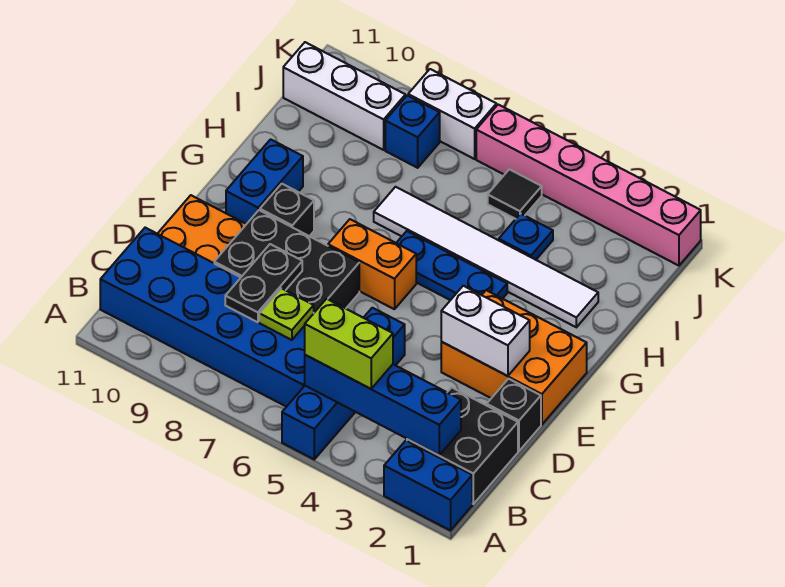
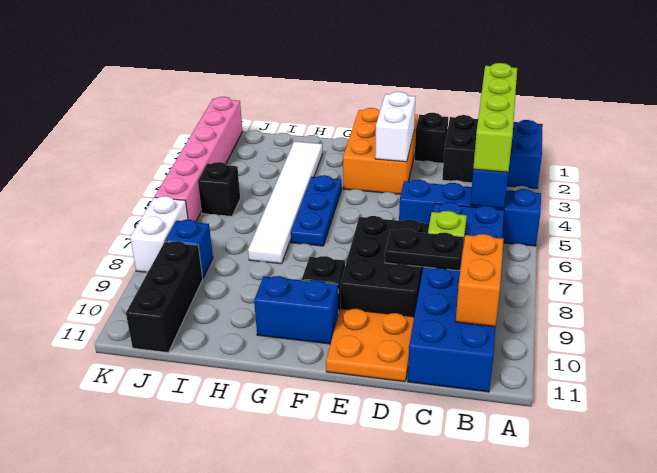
lime brick B4:B5 level 3 -> lime brick B2:B5 level 3
orange brick F6:F7 level 1 -> orange brick B9:B10 level 2
blue plate I4 level 1 -> none
black tile J5 level 1 -> black brick J5 level 1
white brick J9:J11 level 1 -> black brick J9:J11 level 1

